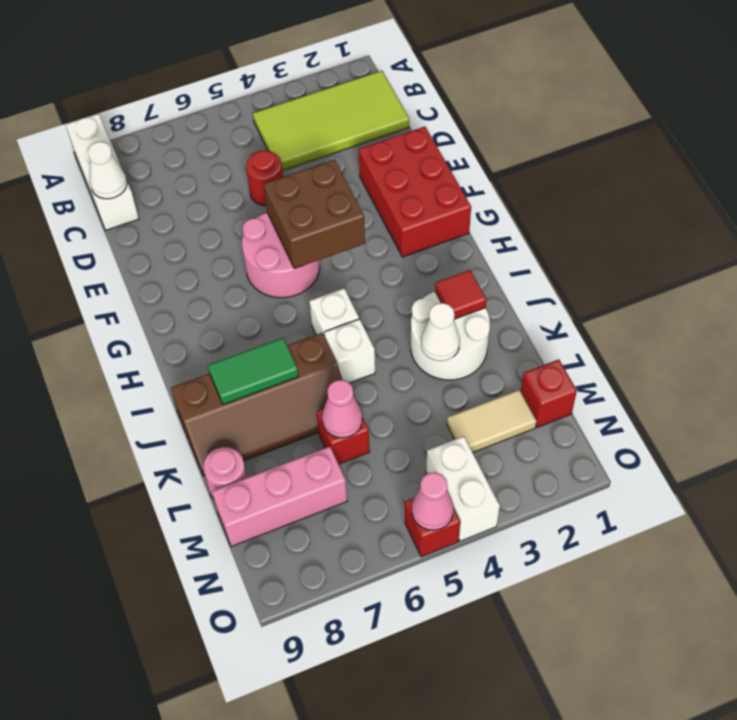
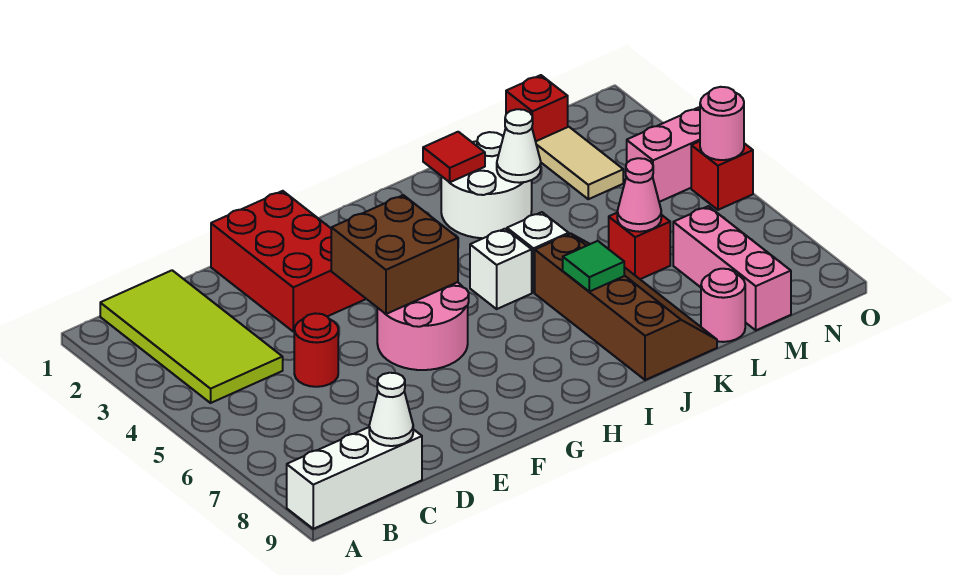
red brick E1:G2 level 1 -> red brick E1:F3 level 1
green tile J7:J8 level 2 -> green tile J7 level 2
white brick N4:O4 level 1 -> pink brick N4:O4 level 1
pink cone O5 level 2 -> pink round brick O5 level 2

